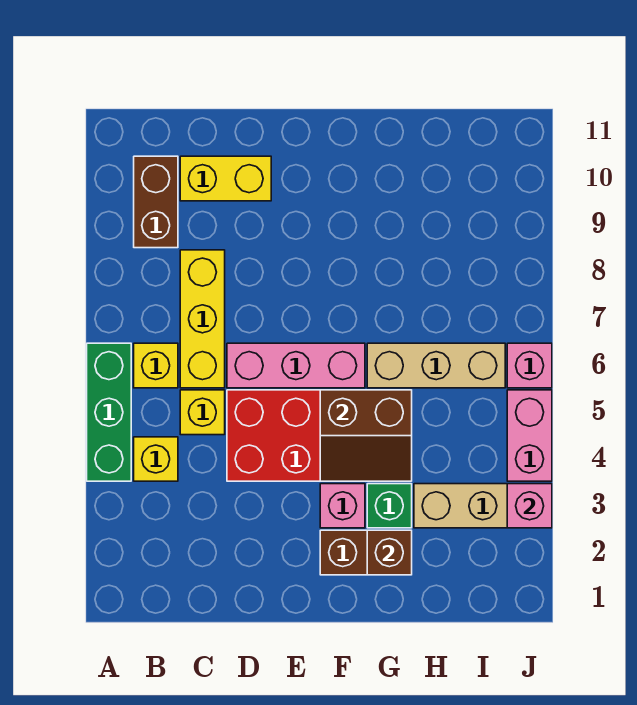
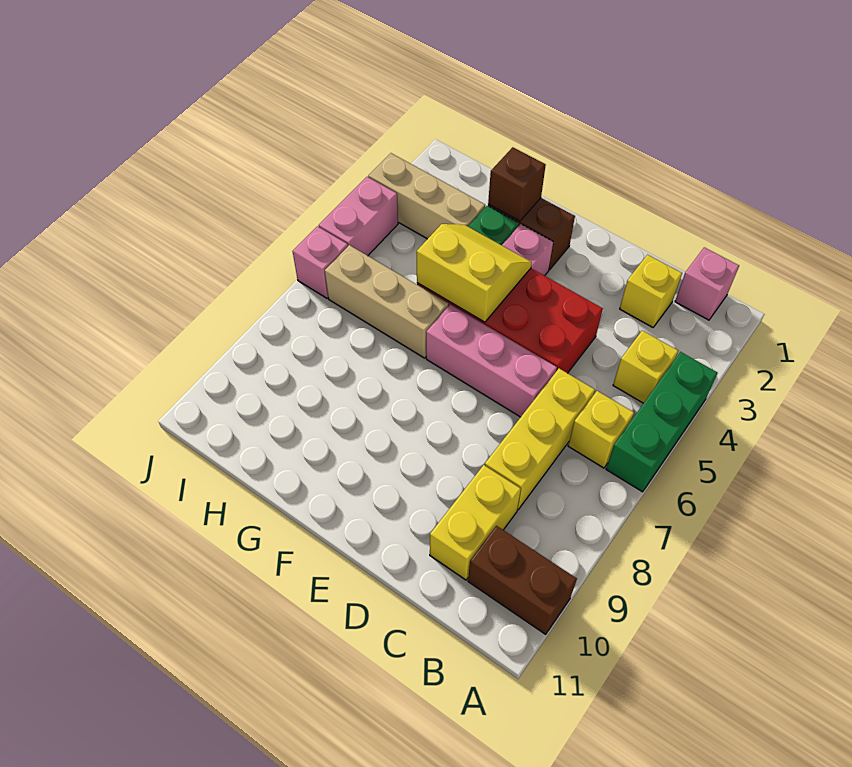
brown brick B9:B10 level 1 -> brown brick A10:B10 level 1
yellow brick C5 level 1 -> yellow brick C2 level 1
yellow brick C10:D10 level 1 -> yellow brick C9:C10 level 1
brown slope F4:G5 level 2 top 5 -> yellow slope F4:G5 level 2 top 5
pink brick J3 level 2 -> pink brick B1 level 1

